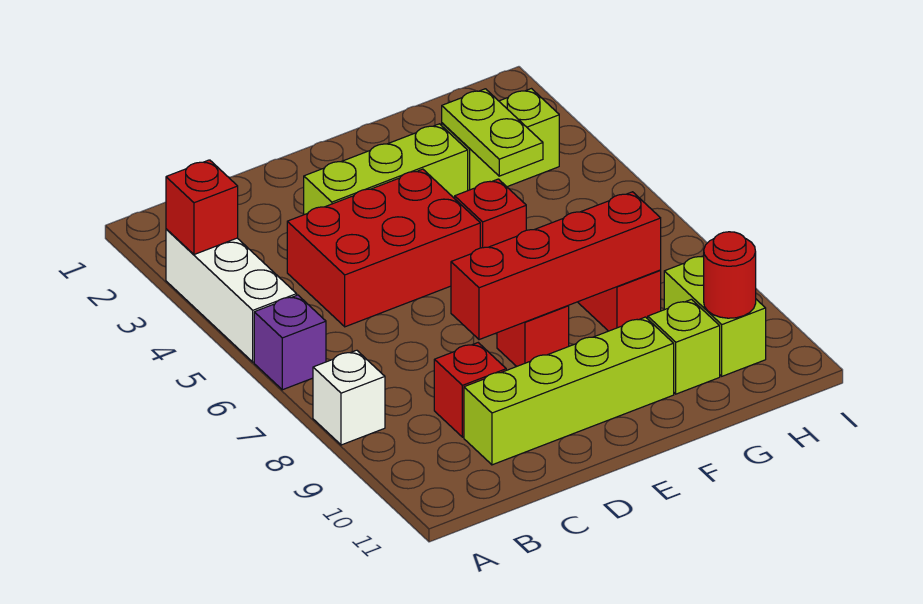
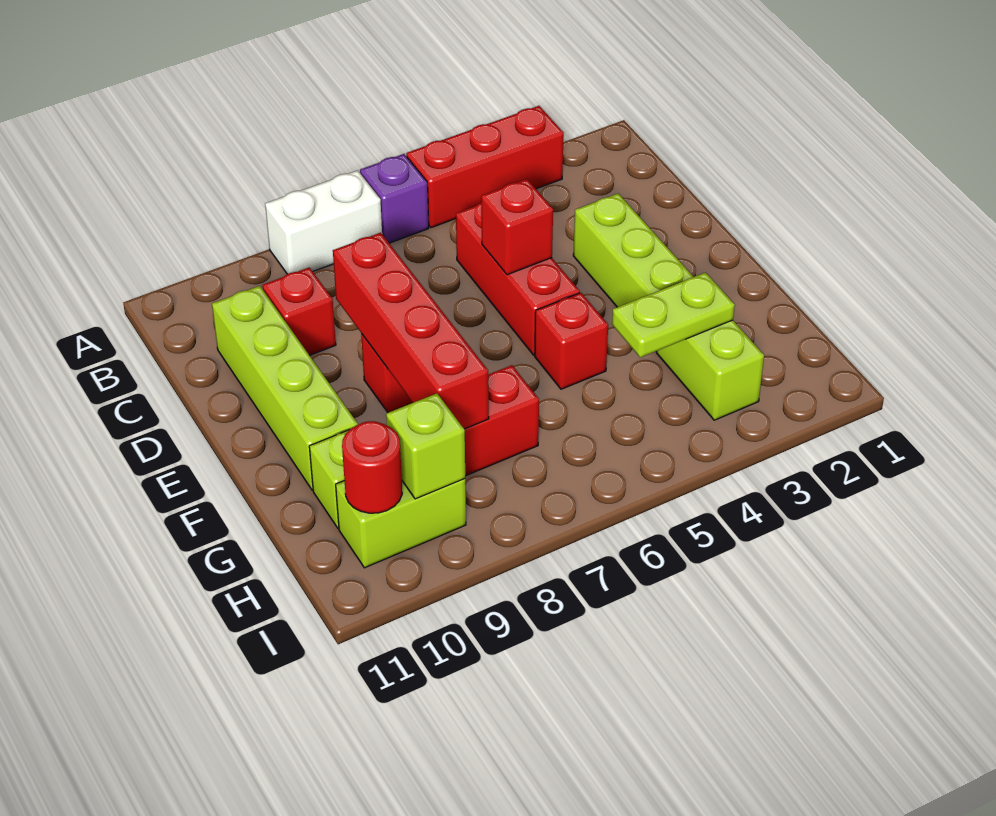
white brick A3:A5 level 1 -> red brick A3:A5 level 1
red brick A3 level 2 -> red brick D5 level 2
white brick A8 level 1 -> white brick A7:A8 level 1
red brick C4:E5 level 1 -> red brick C5:E5 level 1
none -> lime brick H9 level 2

